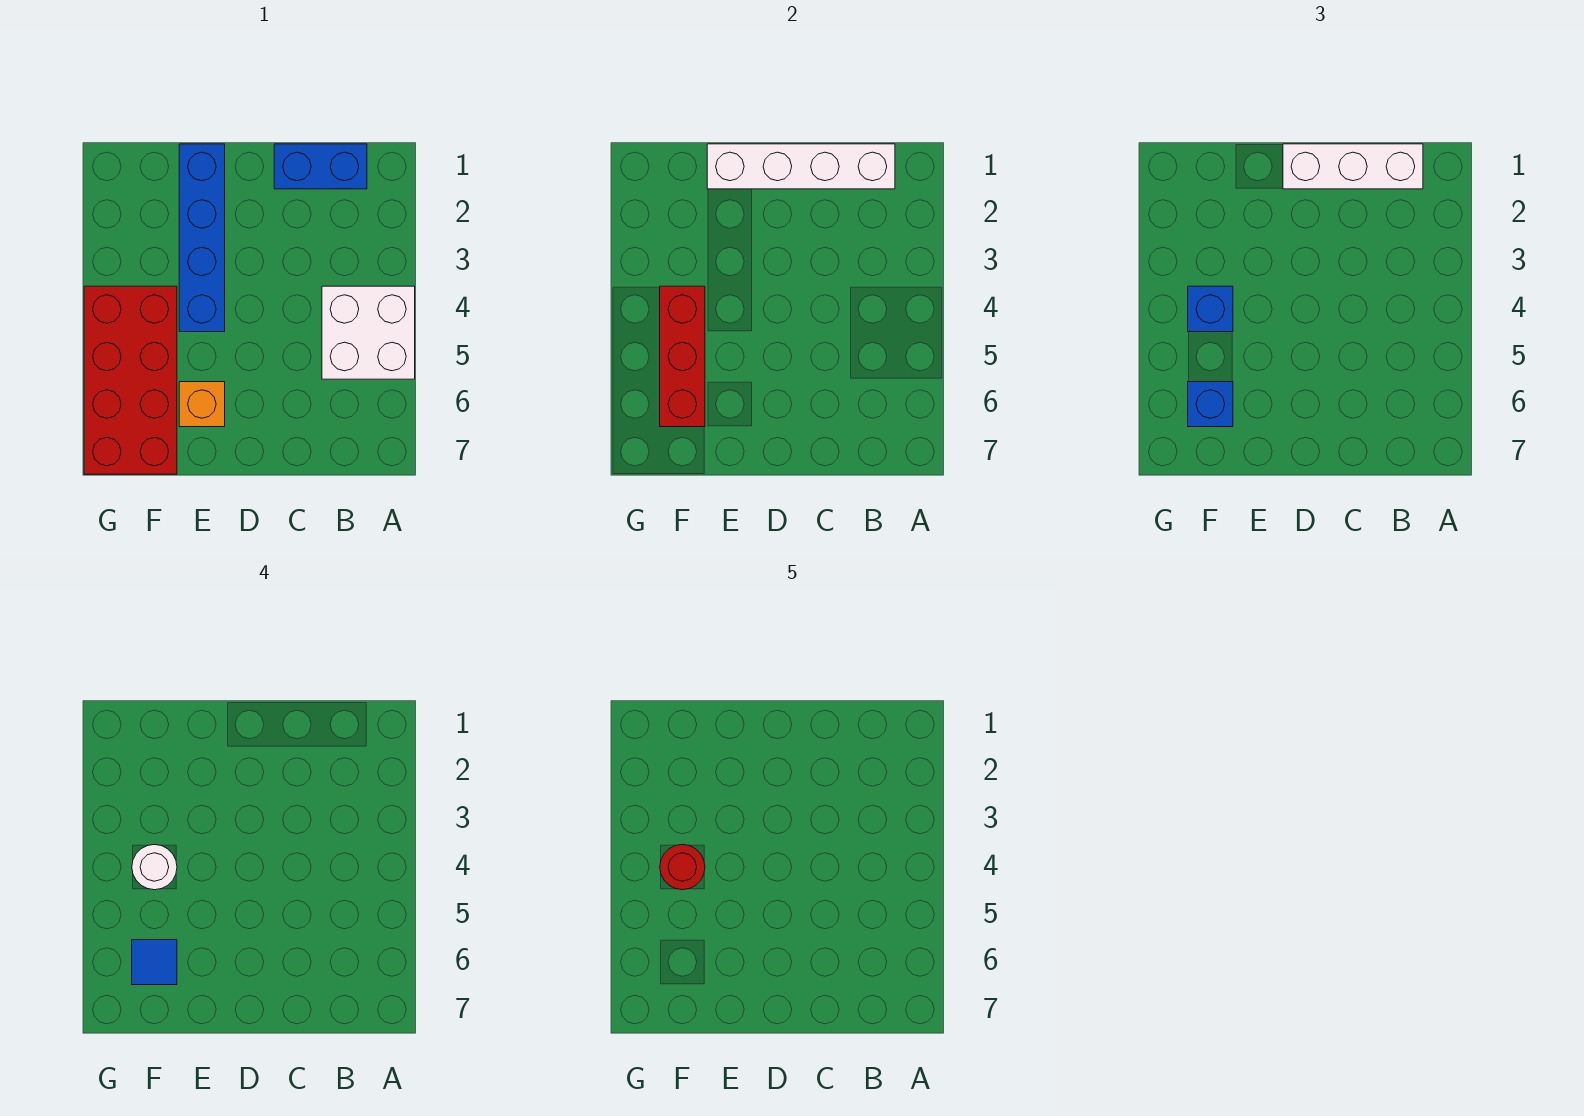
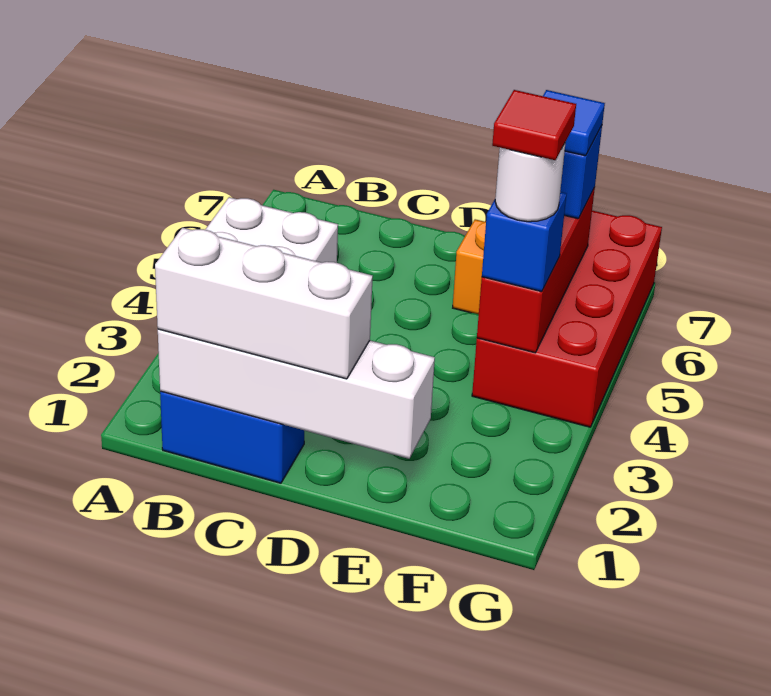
blue brick E1:E4 level 1 -> none
red round brick F4 level 5 -> red tile F4 level 5

